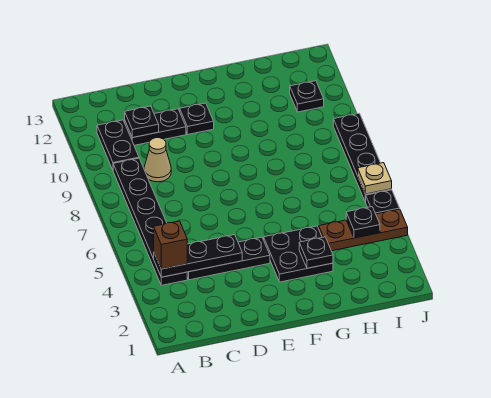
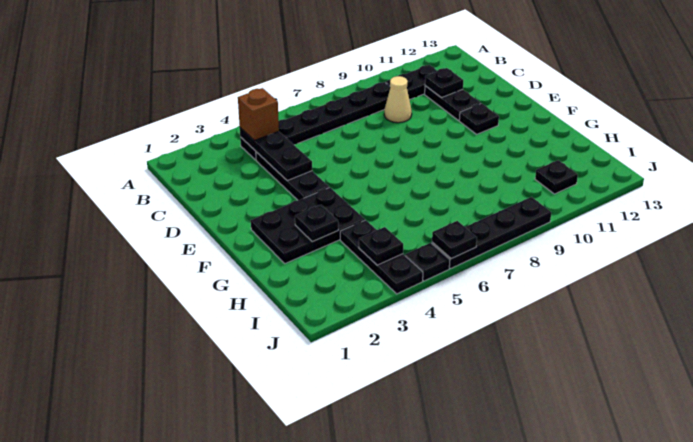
black plate F3:G4 level 1 -> black plate F2:G4 level 1
brown plate H4:J4 level 1 -> black plate H4:J4 level 1
tan plate J6 level 2 -> black plate J6 level 2

